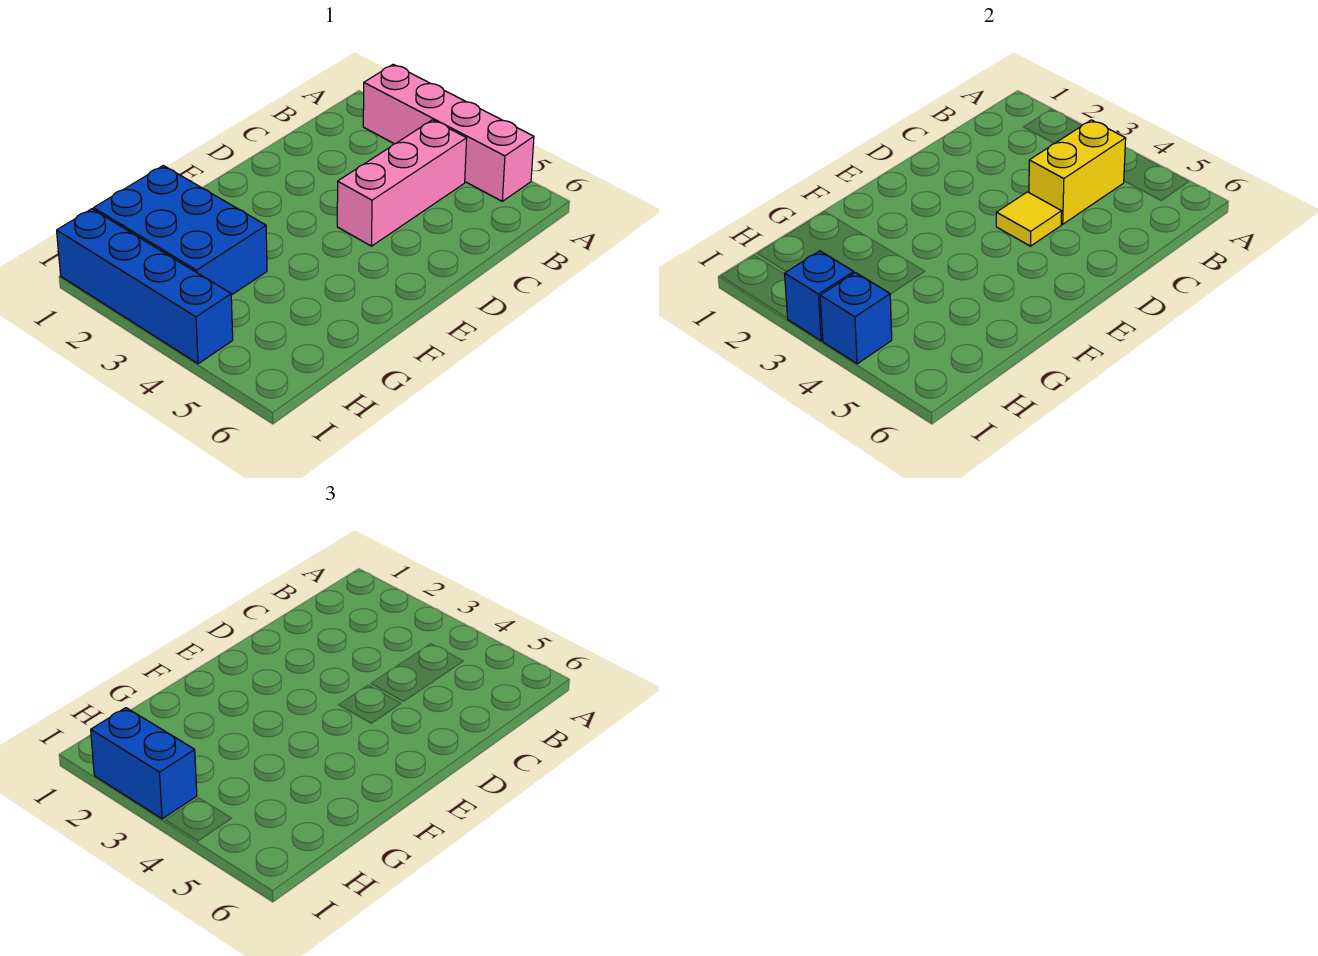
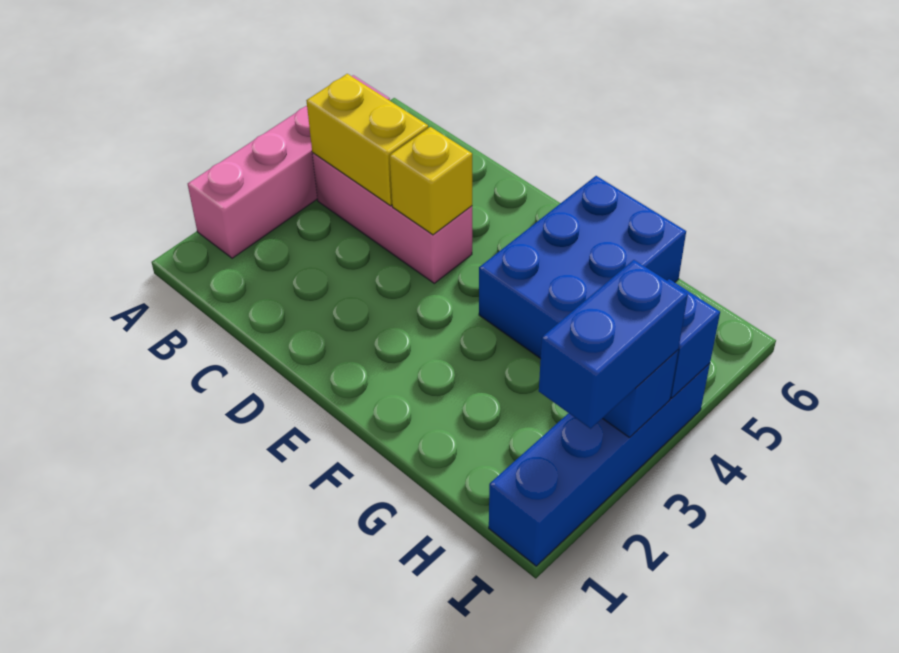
yellow tile D4 level 2 -> yellow brick D4 level 2
blue brick G1:H3 level 1 -> blue brick F4:G6 level 1

